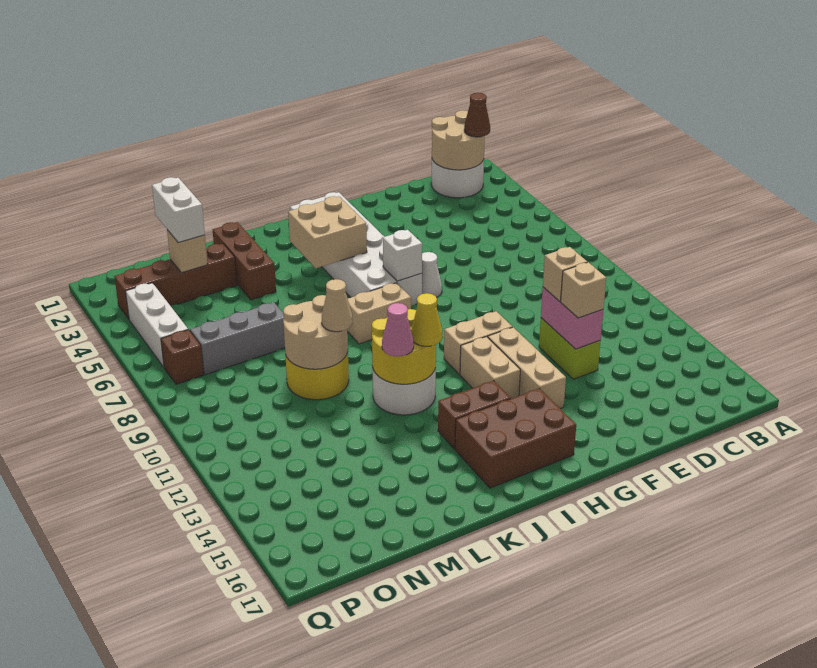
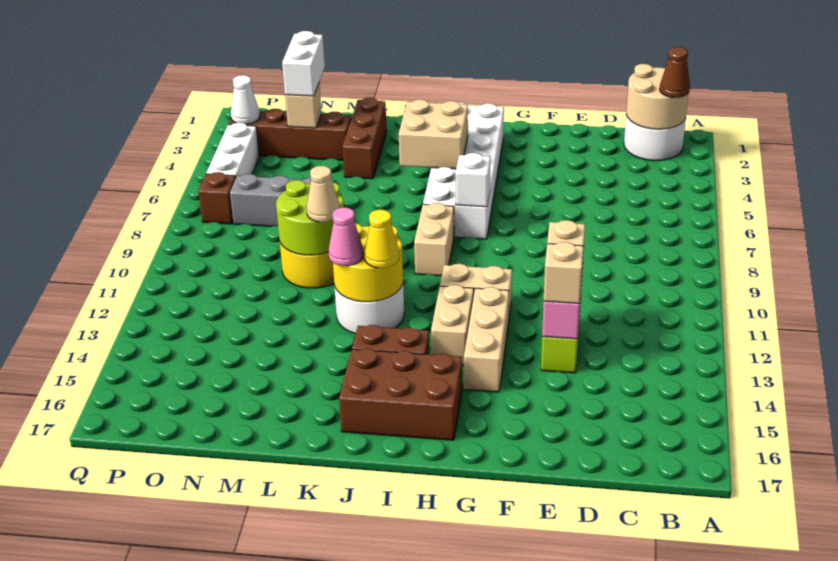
white cone G7 level 1 -> white cone P3 level 2
tan brick I8:J8 level 1 -> tan brick I8:I9 level 1
tan round brick L9:M10 level 2 -> lime round brick L9:M10 level 2

